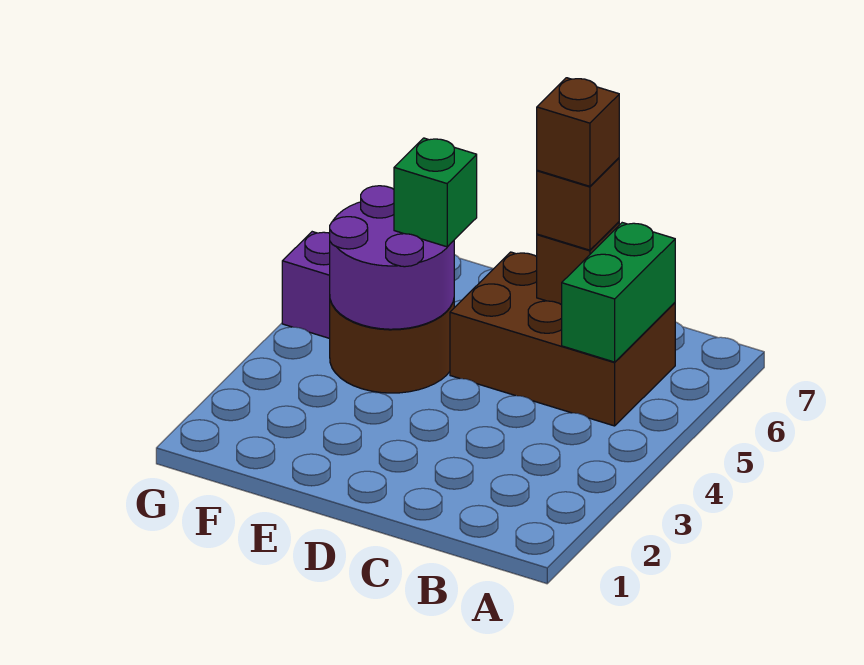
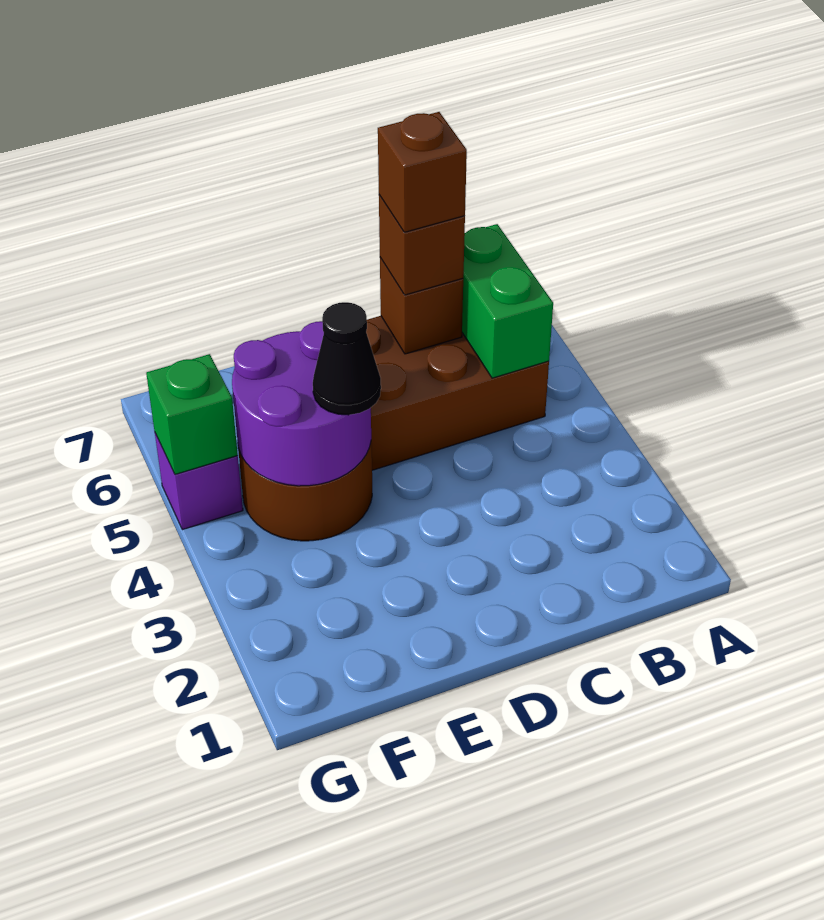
none -> black cone E4 level 3
green brick E5 level 3 -> green brick G5 level 2

